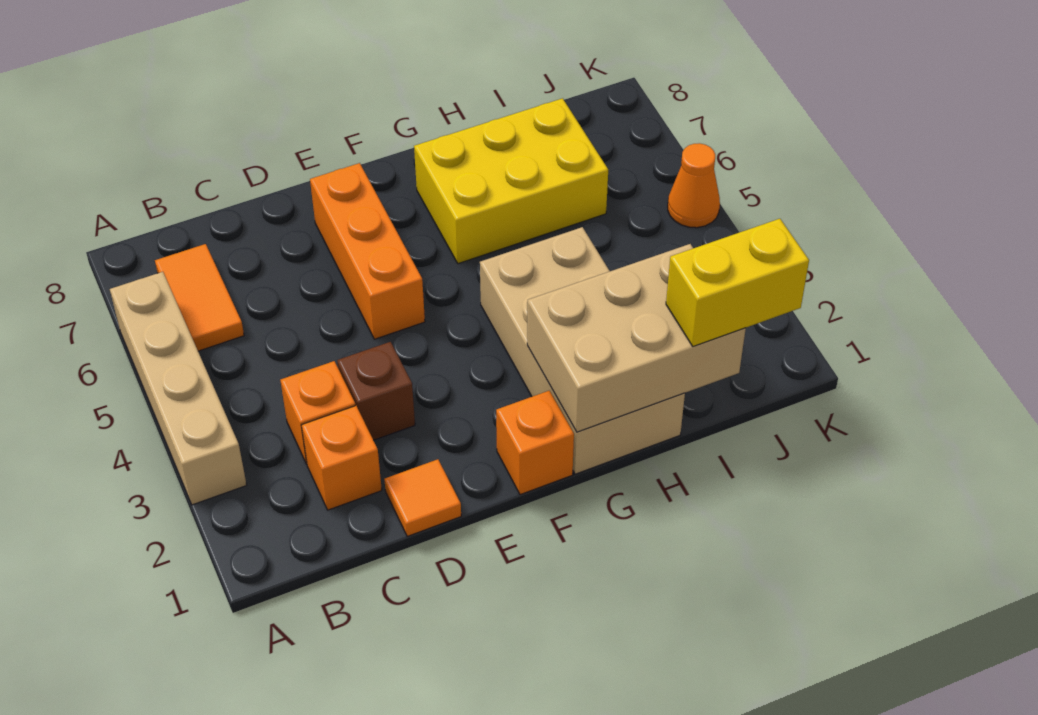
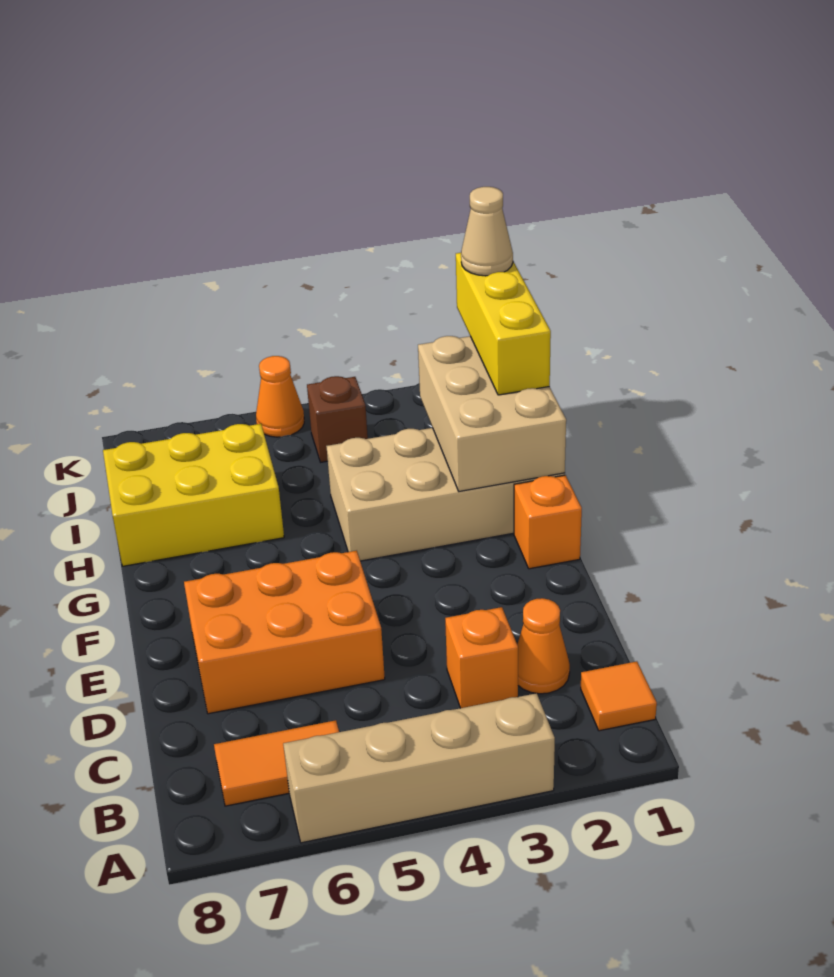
orange brick C2 level 1 -> orange cone C2 level 1
orange tile D1 level 1 -> orange tile B1 level 1
brown brick D3 level 1 -> brown brick J4 level 1
orange brick E5:E7 level 1 -> orange brick D5:E7 level 1
yellow brick G6:I7 level 1 -> yellow brick H6:I8 level 1
yellow brick I1:J1 level 3 -> yellow brick H1:J1 level 3
none -> tan cone J1 level 4

